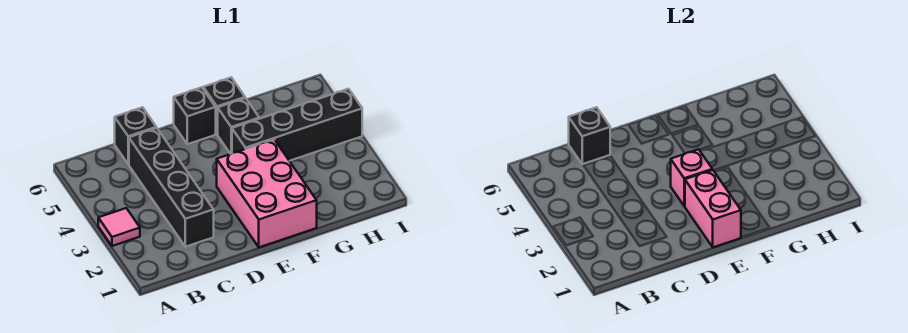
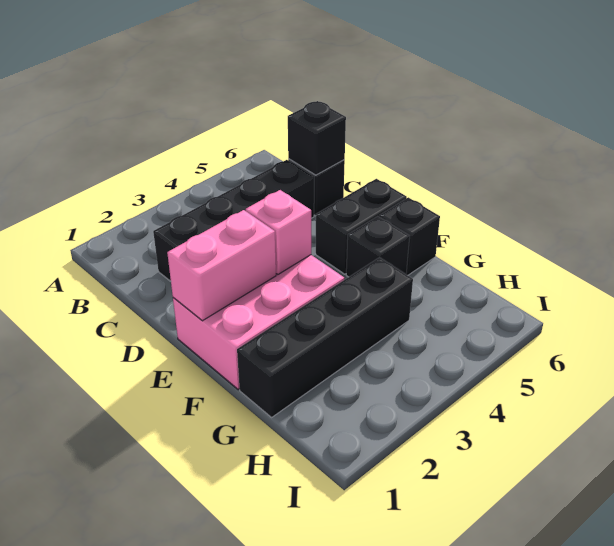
pink tile A3 level 1 -> none
black brick E6 level 1 -> black brick E5:E6 level 1
black brick F4:I4 level 1 -> black brick G1:G4 level 1

